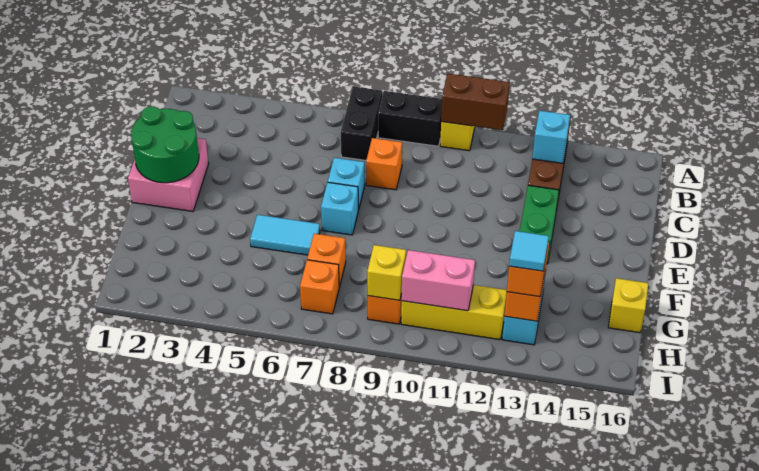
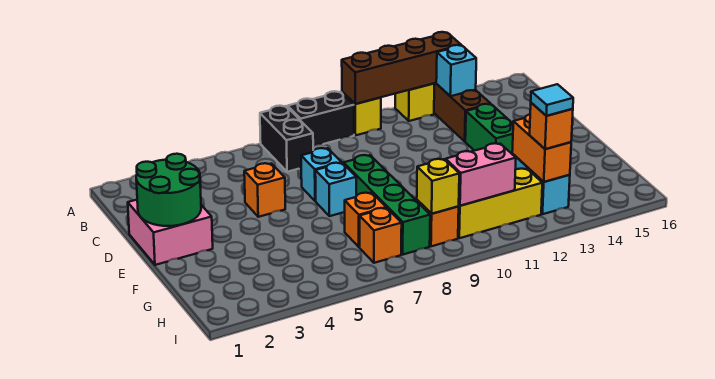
brown brick A10:A11 level 2 -> brown brick A10:A13 level 2
orange brick C8 level 1 -> orange brick D5 level 1
none -> green brick E8:H8 level 1
cyan tile F5:F6 level 1 -> none
yellow brick G16 level 1 -> yellow brick A12 level 1

